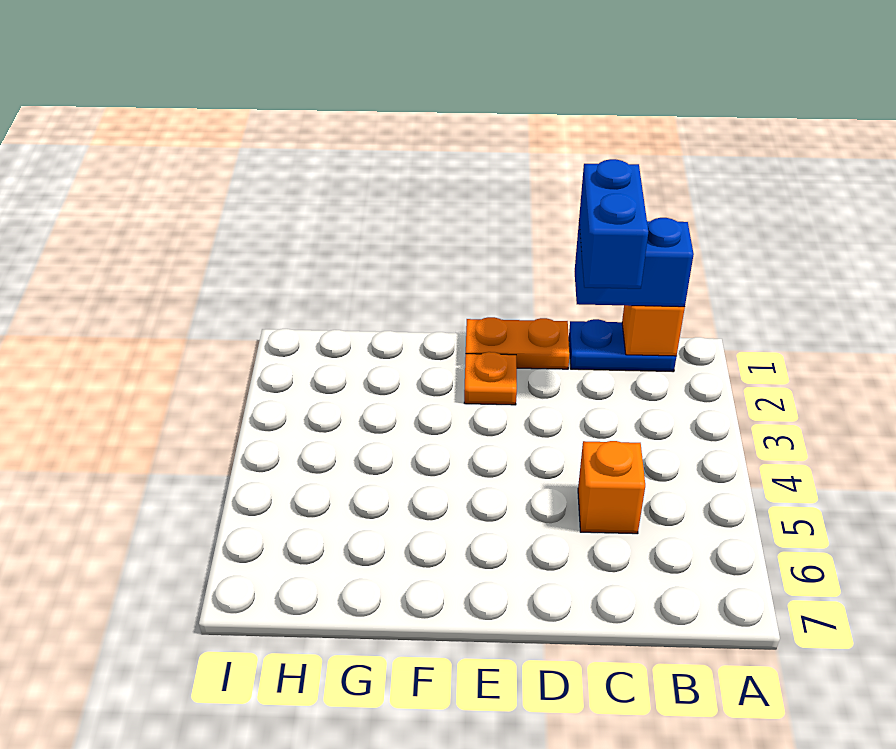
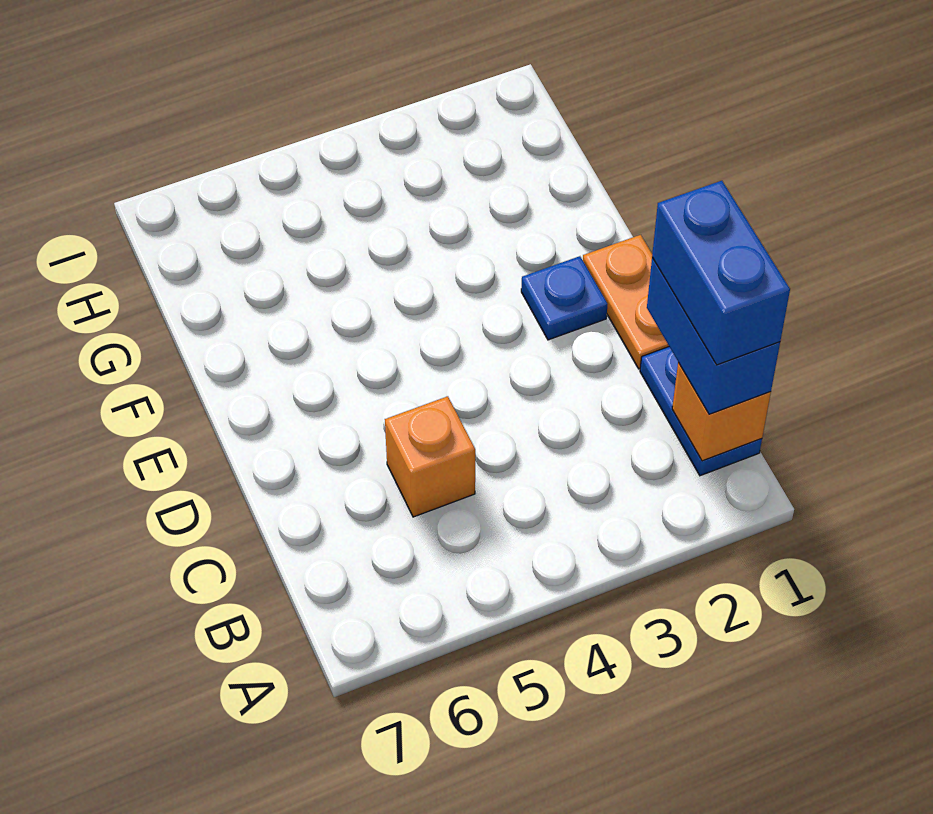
blue brick C1:C2 level 4 -> blue brick B1:C1 level 4
orange plate E2 level 1 -> blue plate E2 level 1

